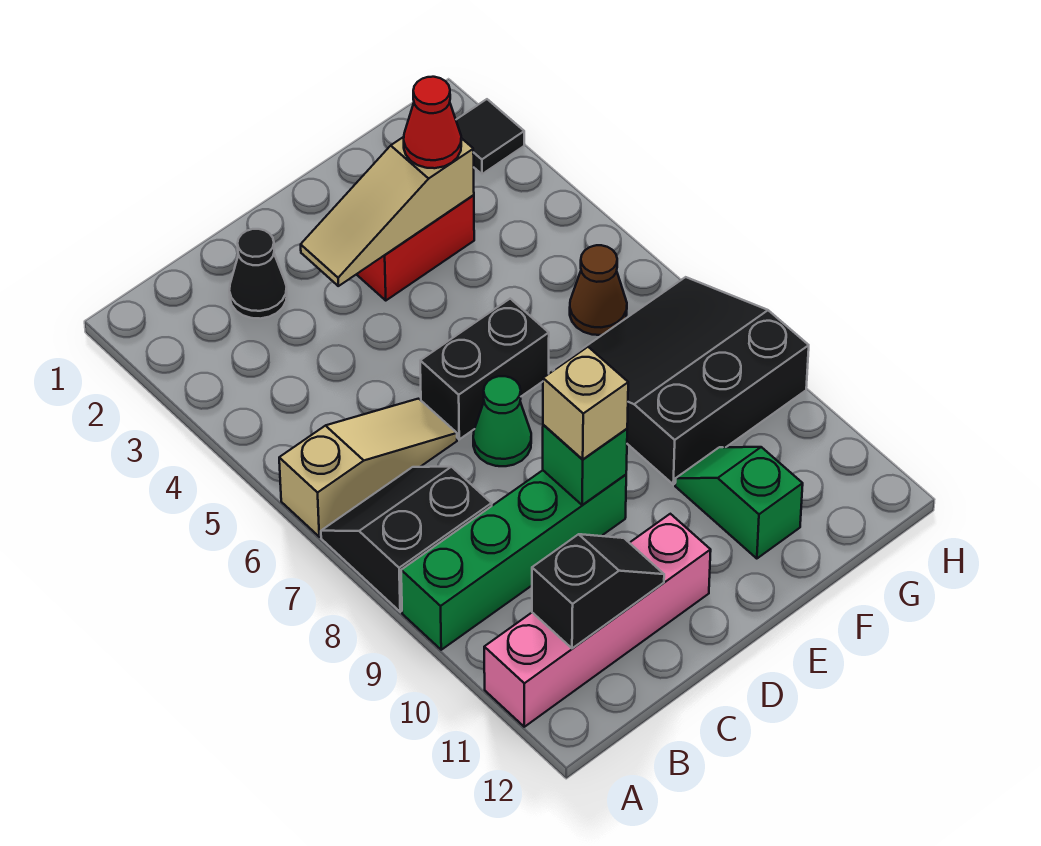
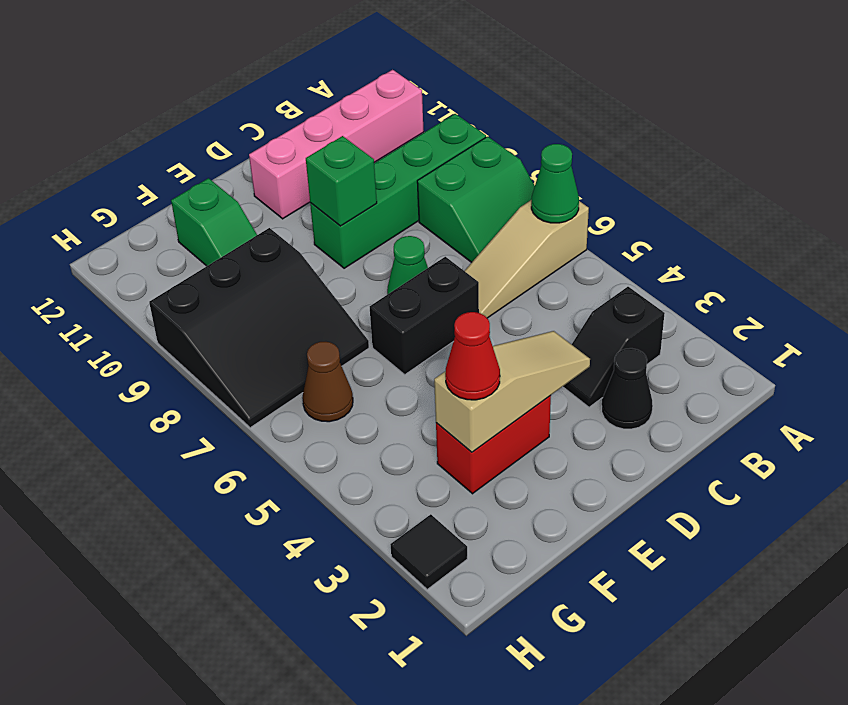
none -> green cone A6 level 2
black slope A7:B8 level 1 top 8 -> green slope A7:B8 level 1 top 8
black slope B11:C11 level 2 top B -> black slope B3:C3 level 1 top B
tan brick D9 level 3 -> none

